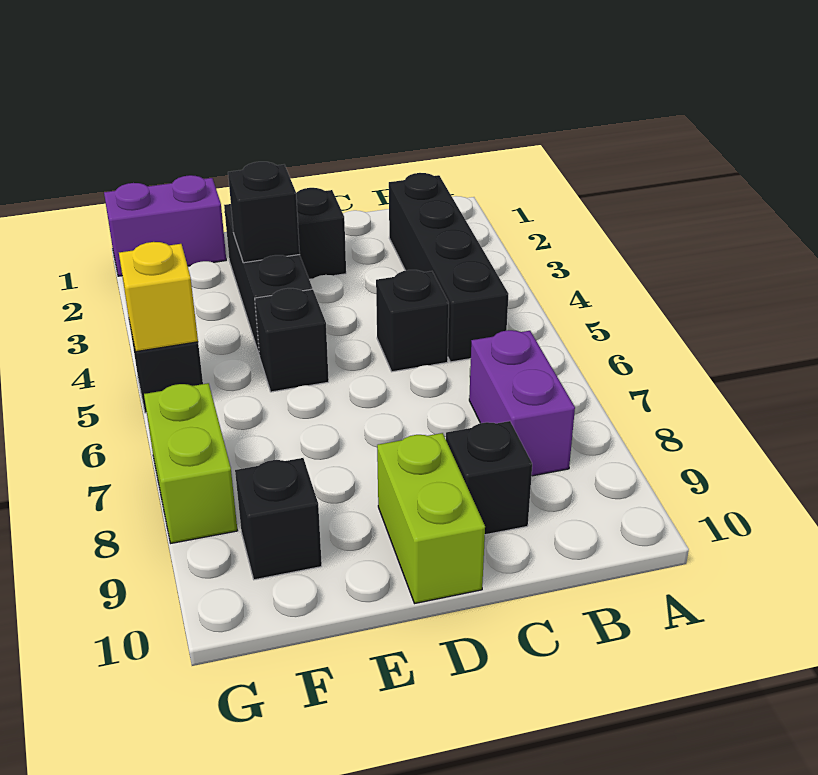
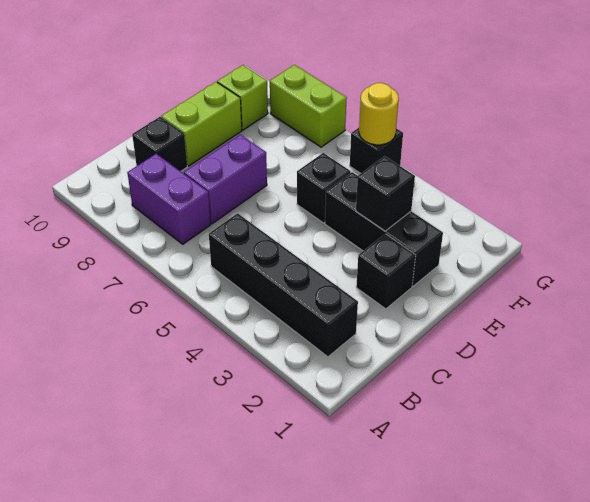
black brick C5 level 1 -> none
lime brick D9:D10 level 1 -> lime brick D9:E9 level 1
purple brick F1:G1 level 1 -> purple brick C7:D7 level 1
black brick F9 level 1 -> lime brick F9 level 1
yellow brick G5 level 2 -> yellow round brick G5 level 2

